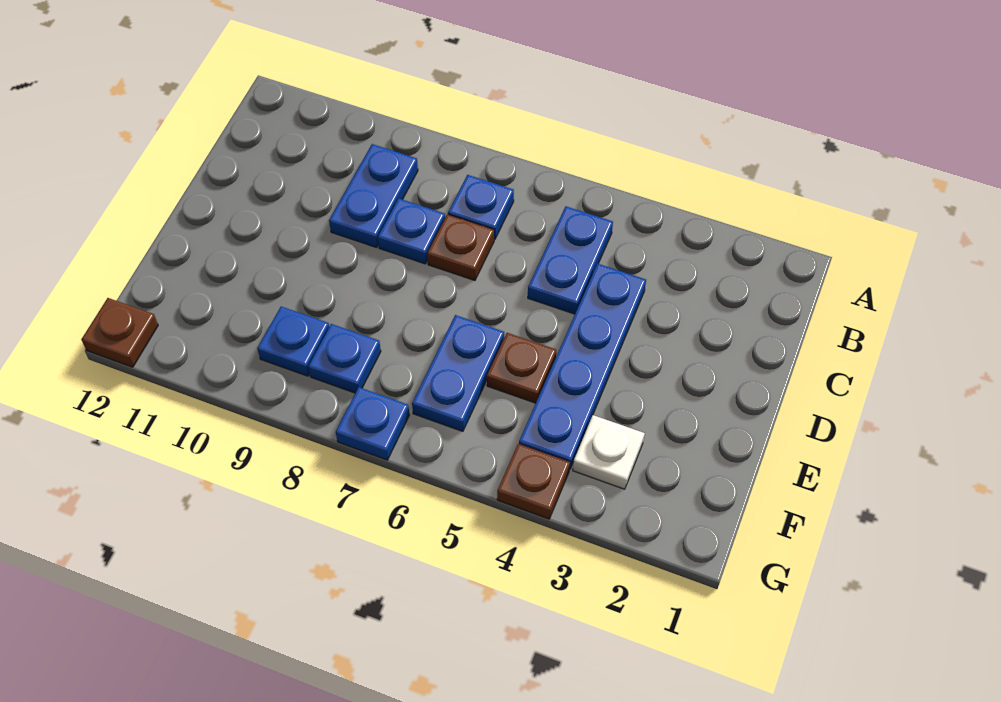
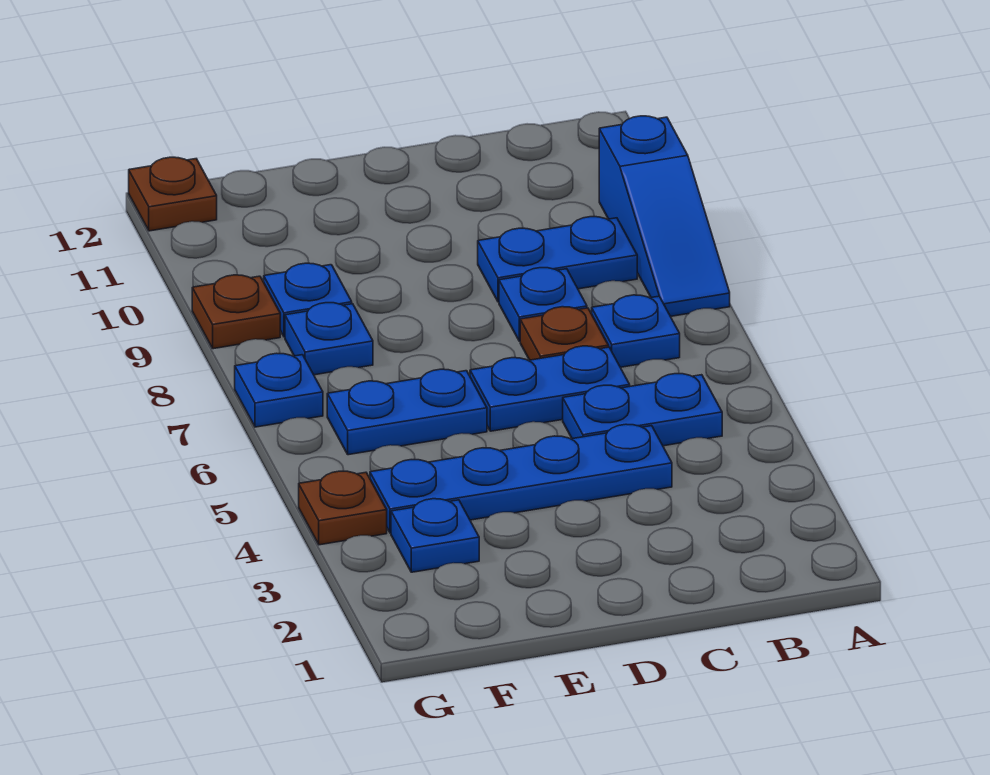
none -> blue slope A8:A10 level 1 top 10
none -> blue plate C6:D6 level 1
brown plate E5 level 1 -> brown plate G9 level 1
white plate F3 level 1 -> blue plate F3 level 1

